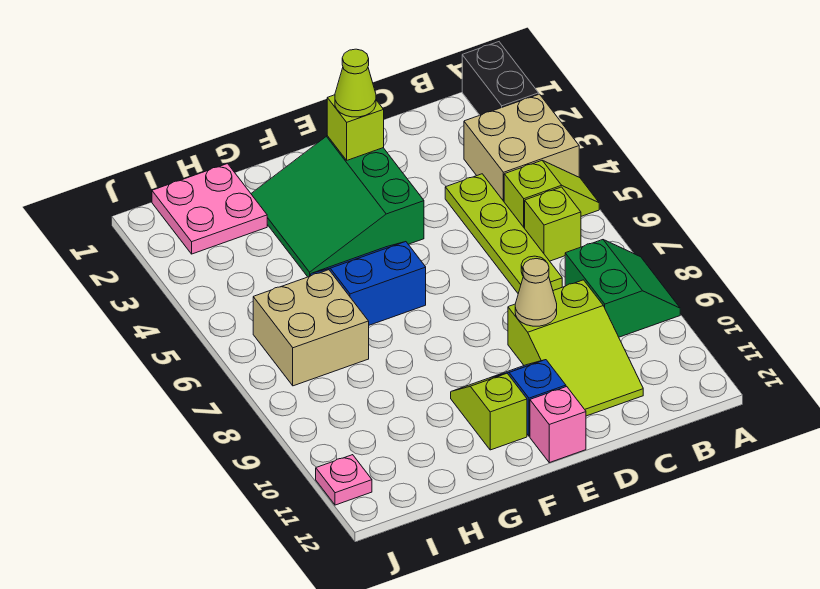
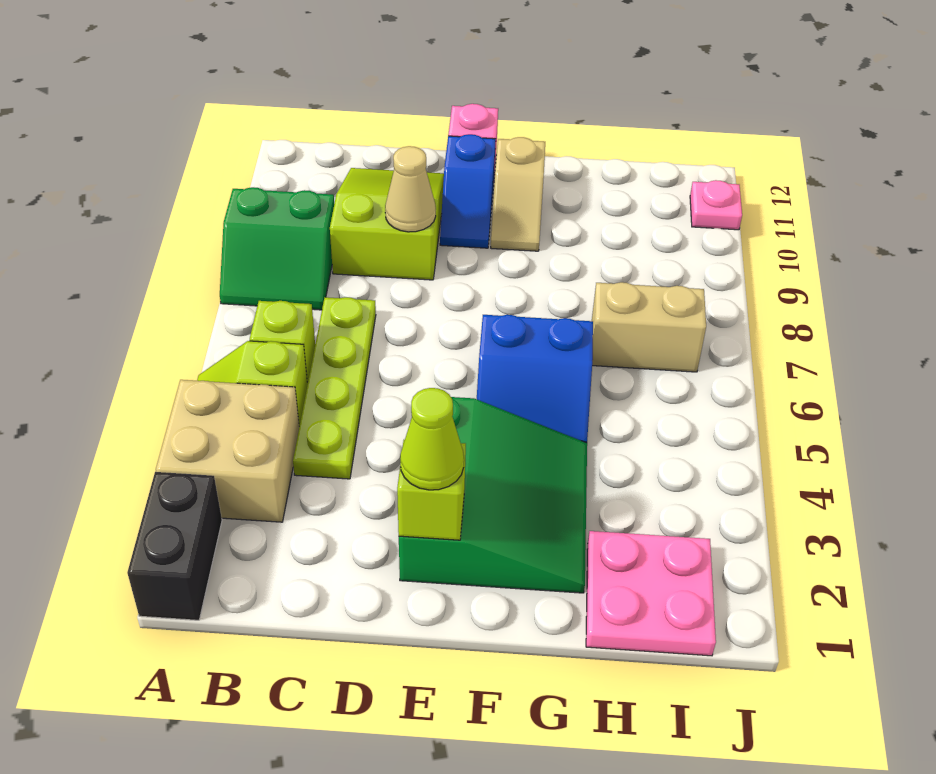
green slope A8:B9 level 1 top B -> green slope A8:B9 level 1 top 9
lime slope F10:F11 level 1 top 11 -> tan slope F10:F11 level 1 top 11
tan brick H6:I7 level 1 -> tan brick H7:I7 level 1

